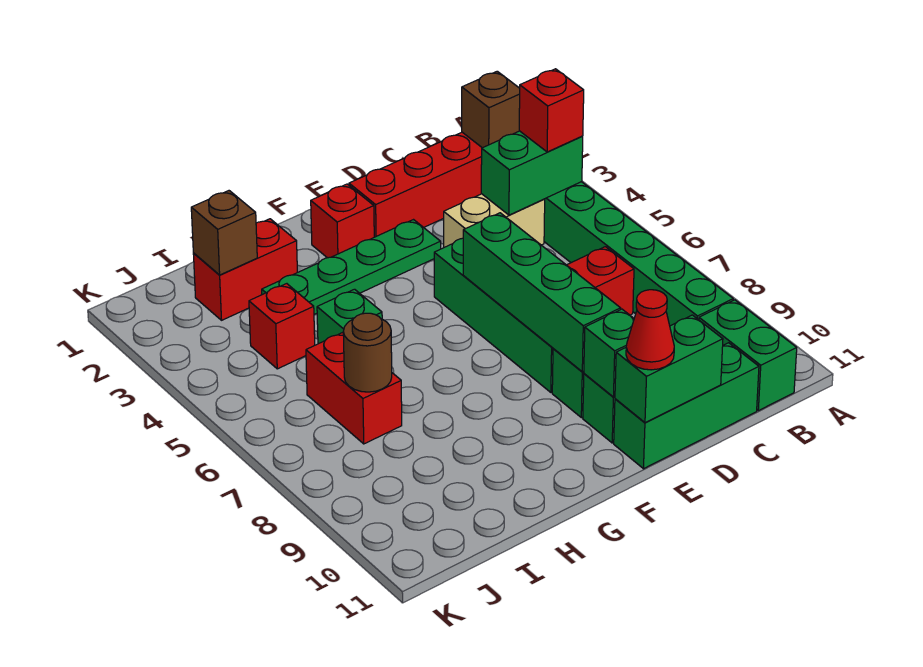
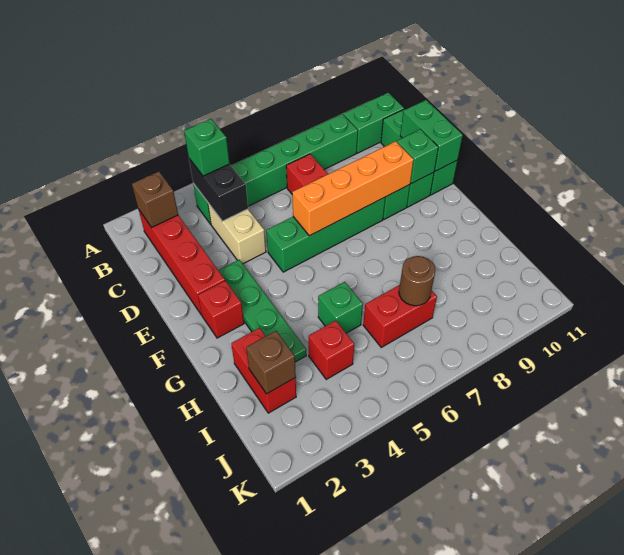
green brick B4:C4 level 2 -> black brick B4:C4 level 2
red brick B4 level 3 -> green brick B4 level 3
green brick E6:E9 level 2 -> orange brick E6:E9 level 2
red cone E11 level 3 -> none

